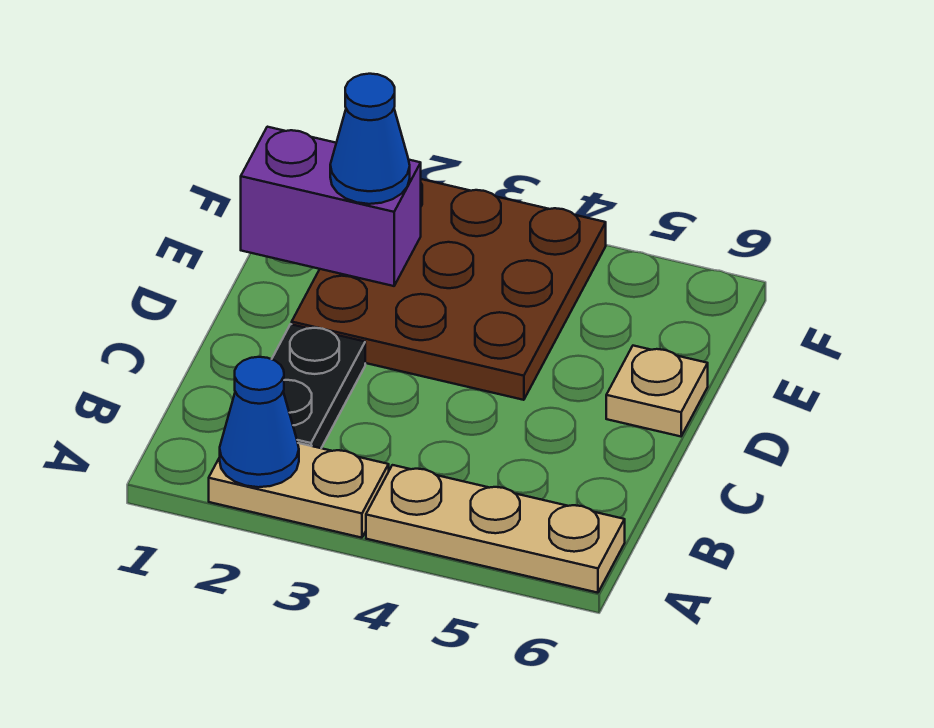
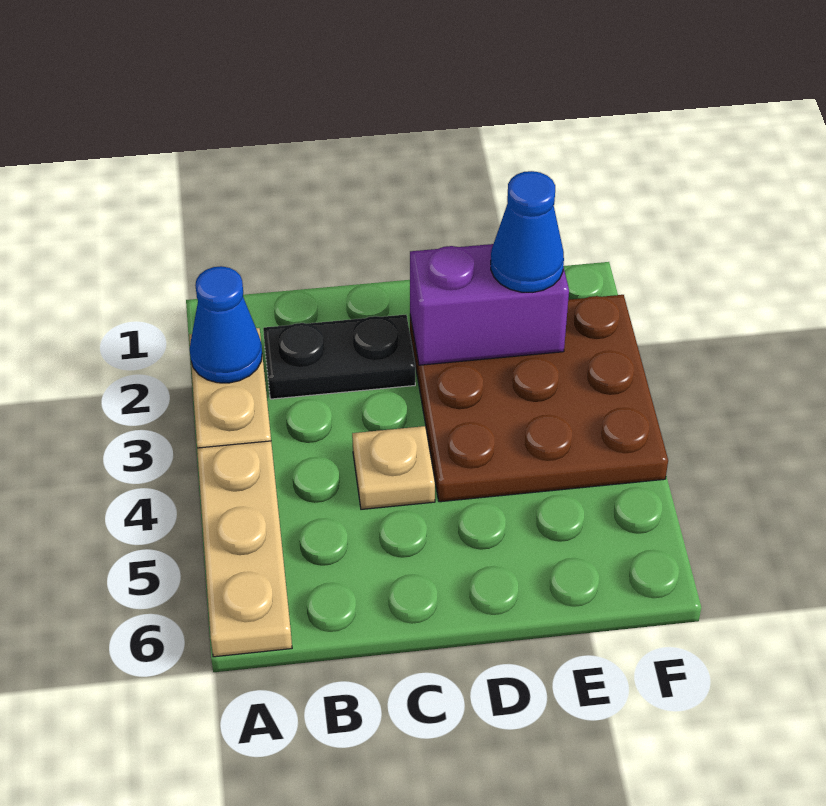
tan plate D6 level 1 -> tan plate C4 level 1
purple brick E1:E2 level 2 -> purple brick D2:E2 level 2

